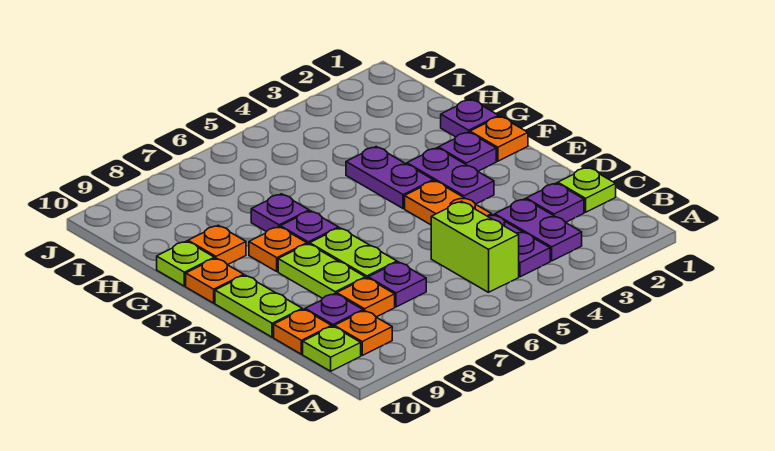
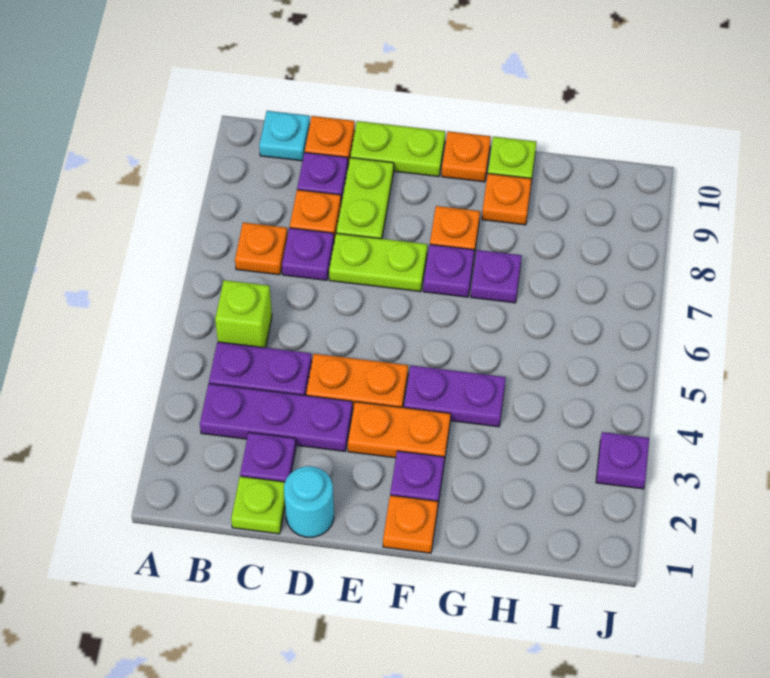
purple plate B3:C3 level 1 -> purple plate B3:D3 level 1
lime brick B5:C5 level 1 -> lime brick B5 level 1
orange plate B9 level 1 -> orange plate B7 level 1
lime plate B10 level 1 -> cyan plate B10 level 1
none -> cyan round brick D1 level 1
lime plate D8:E8 level 1 -> lime plate D8:D9 level 1
purple plate E3:F3 level 1 -> orange plate E3:F3 level 1
purple plate G1 level 1 -> purple plate J3 level 1

